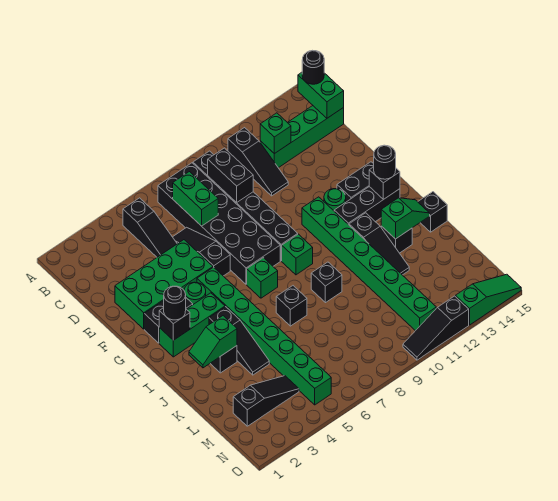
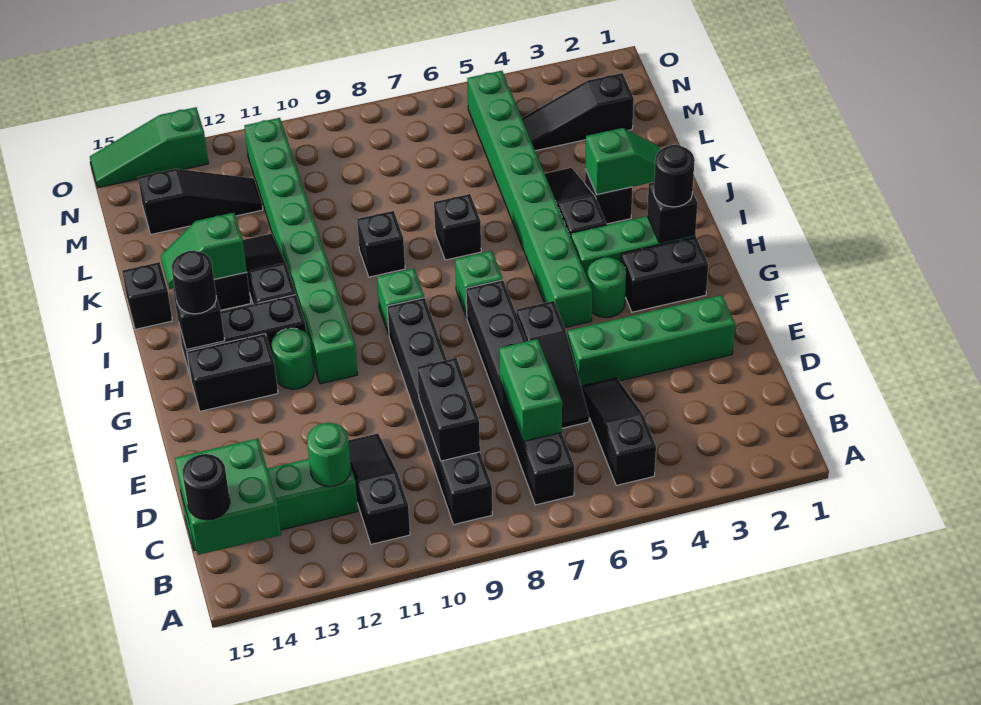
black brick B7:G8 level 1 -> black brick B7:G7 level 1
green brick B15:C15 level 2 -> green brick B14:C15 level 2
green brick C12 level 2 -> green round brick C12 level 2
green brick E2:F5 level 1 -> green brick E2:E5 level 1
black slope O10:O12 level 1 top 12 -> black slope M12:M14 level 1 top 14

